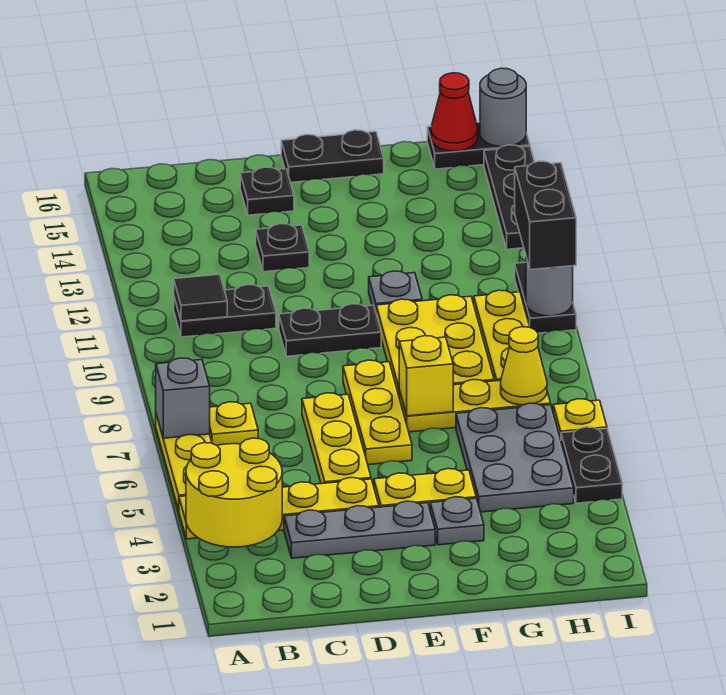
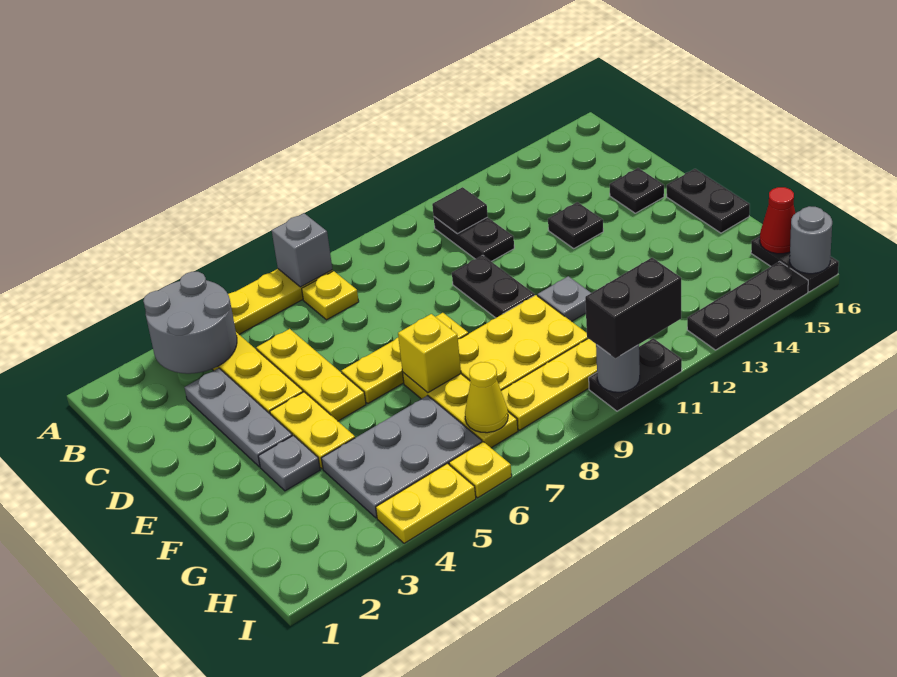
yellow round brick A3:B4 level 2 -> grey round brick A3:B4 level 2
yellow plate D5:D7 level 1 -> yellow plate C5:E5 level 1
black plate I4:I5 level 1 -> yellow plate I4:I5 level 1

